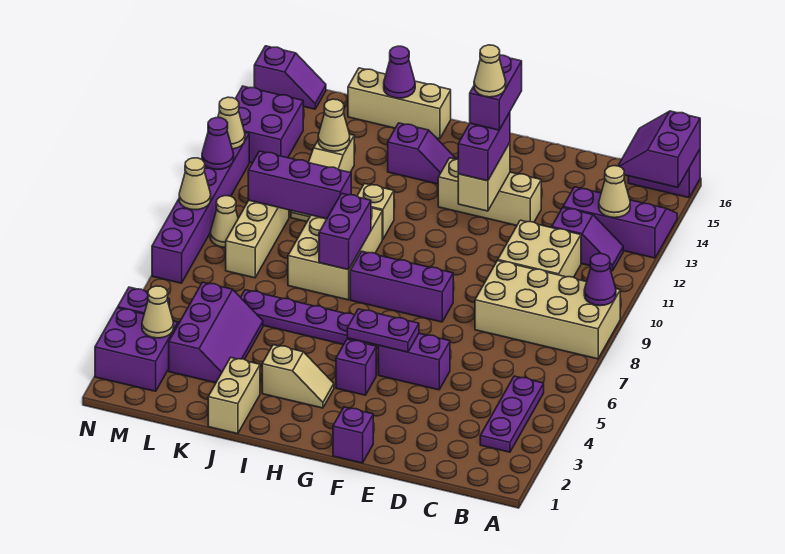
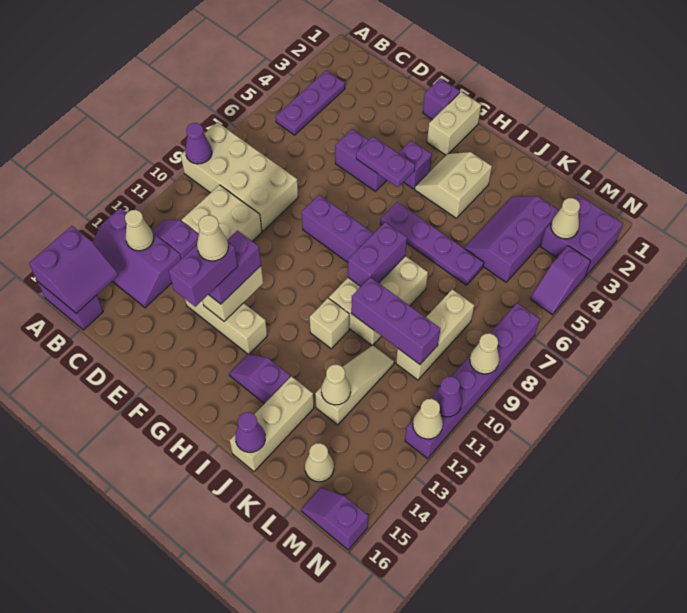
tan slope H3:I3 level 1 top I -> tan slope H3:I4 level 1 top I
tan brick I16:K16 level 1 -> tan brick J14:J16 level 1
tan brick J1:J2 level 1 -> tan brick G1:G2 level 1
tan cone M9 level 1 -> tan cone L15 level 1
purple brick M13:N14 level 1 -> none

